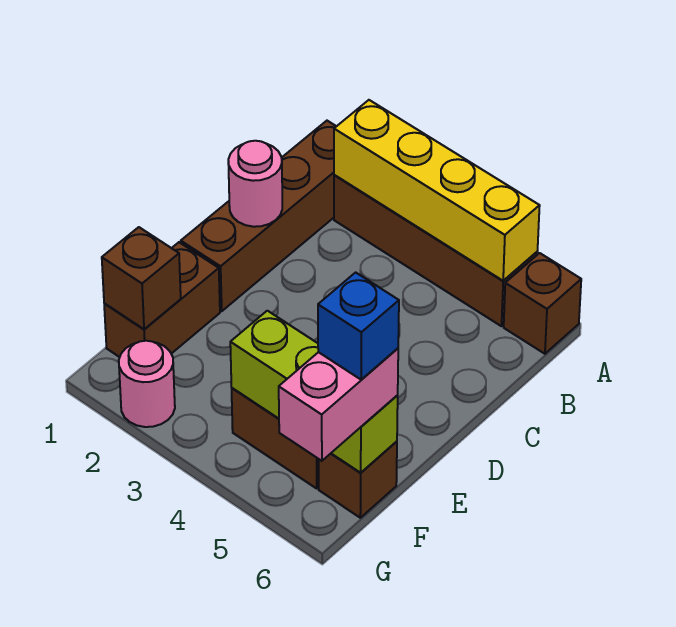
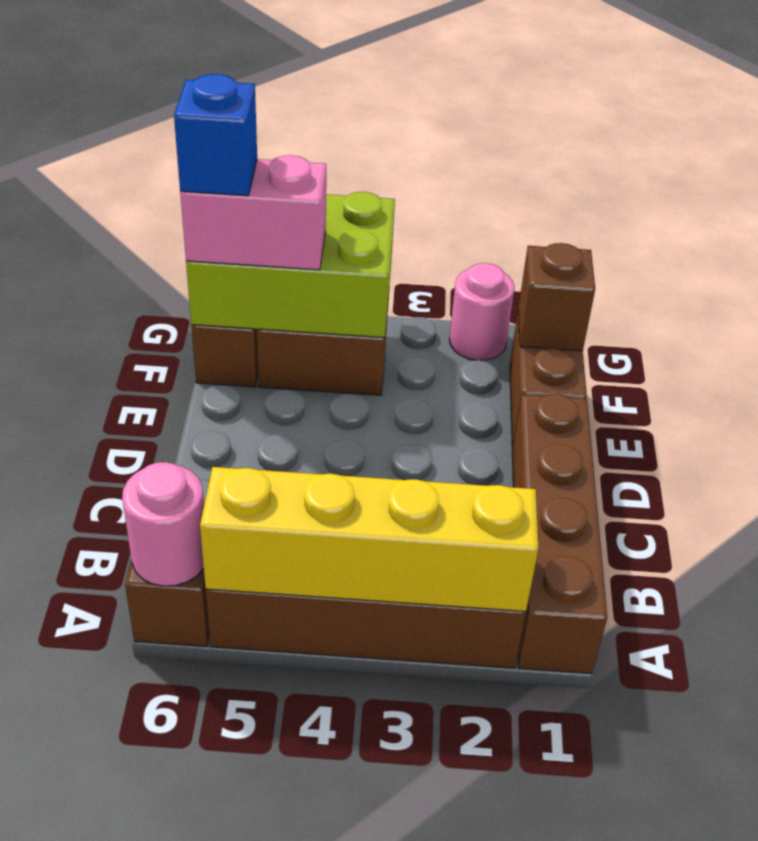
pink round brick C1 level 2 -> pink round brick A6 level 2
lime brick F4:F6 level 2 -> lime brick F4:G6 level 2
pink brick F6:G6 level 3 -> pink brick F5:F6 level 3

